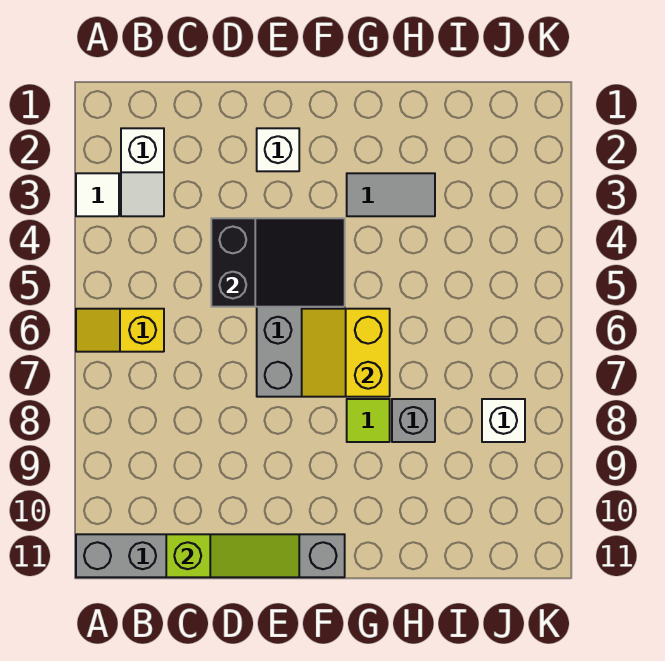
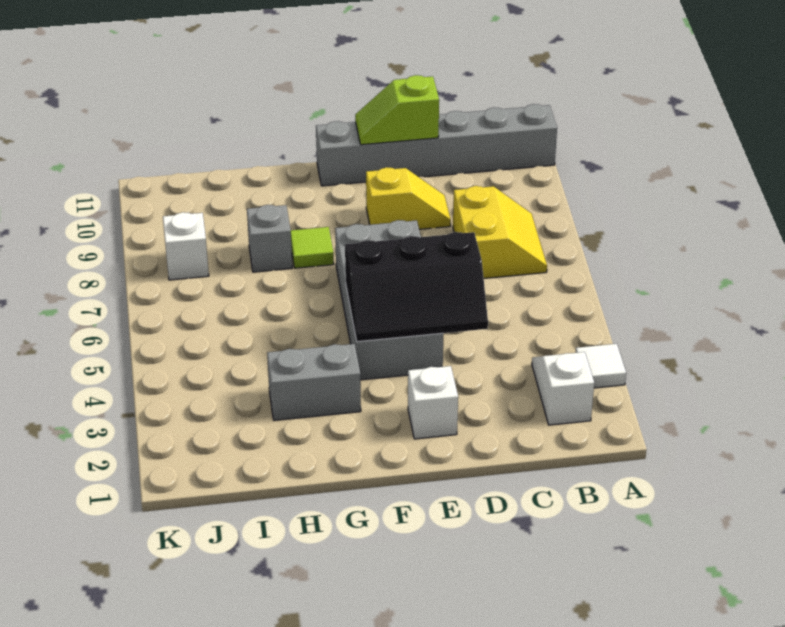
yellow slope A6:B6 level 1 top B -> yellow slope D9:E9 level 1 top E
lime slope C11:E11 level 2 top C -> lime slope D11:E11 level 2 top D
black slope D4:F5 level 2 top D -> black slope D4:F5 level 2 top 5
yellow slope F6:G7 level 2 top G -> yellow slope B7:C8 level 1 top C
grey tile G3:H3 level 1 -> grey brick G3:H3 level 1

